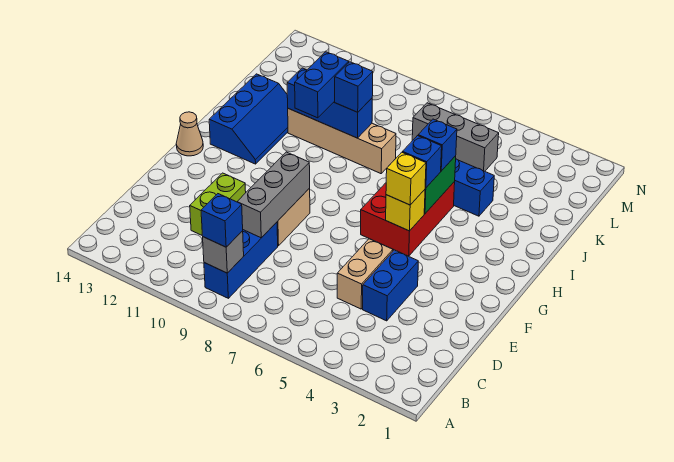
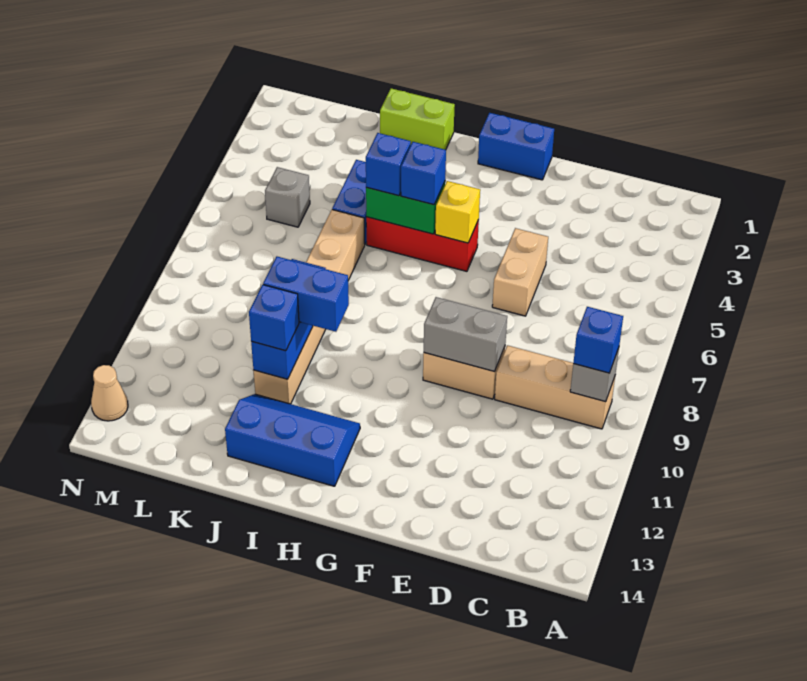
blue brick B9:D9 level 1 -> tan brick B9:D9 level 1
blue brick D4:E4 level 1 -> blue brick F1:G1 level 1
tan brick D5:E5 level 1 -> tan brick E5:E6 level 1
grey brick D9:F9 level 2 -> grey brick E9:F9 level 2
lime brick D11:E11 level 1 -> lime brick I1:J1 level 1
red brick G5:I6 level 1 -> red brick G5:I5 level 1
yellow brick G5 level 3 -> none
tan cone G14 level 1 -> tan cone N13 level 1
tan brick J8:J11 level 1 -> tan brick J6:J11 level 1
blue brick J9 level 3 -> blue brick J11 level 3
grey brick L5:L7 level 1 -> grey brick L5 level 1

